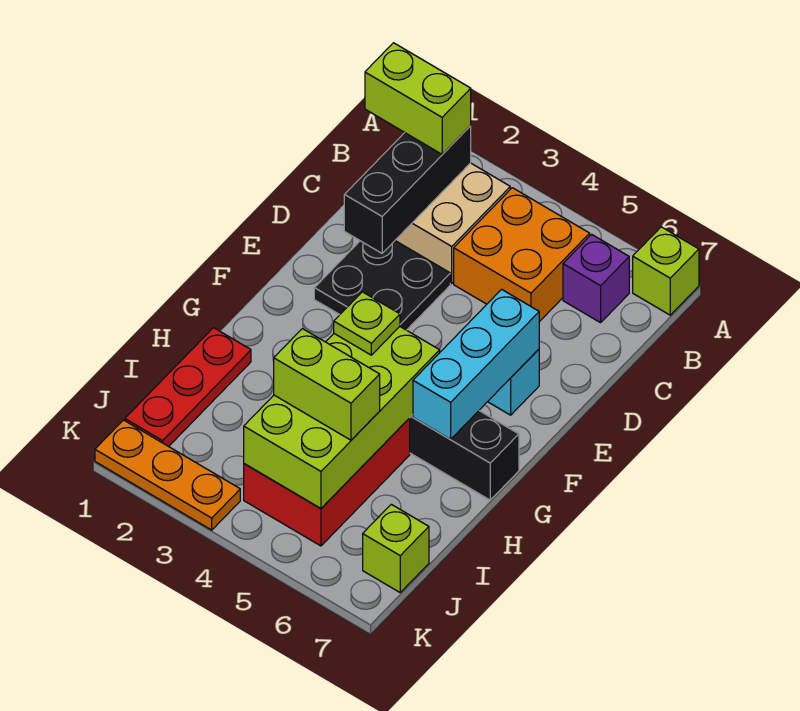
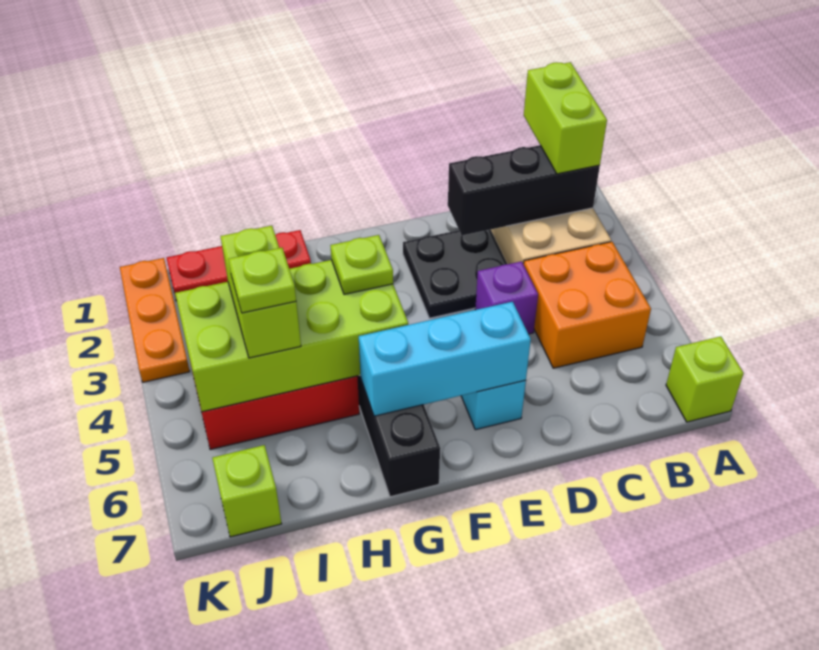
purple brick B6 level 1 -> purple brick D4 level 1
none -> lime plate I5 level 4

